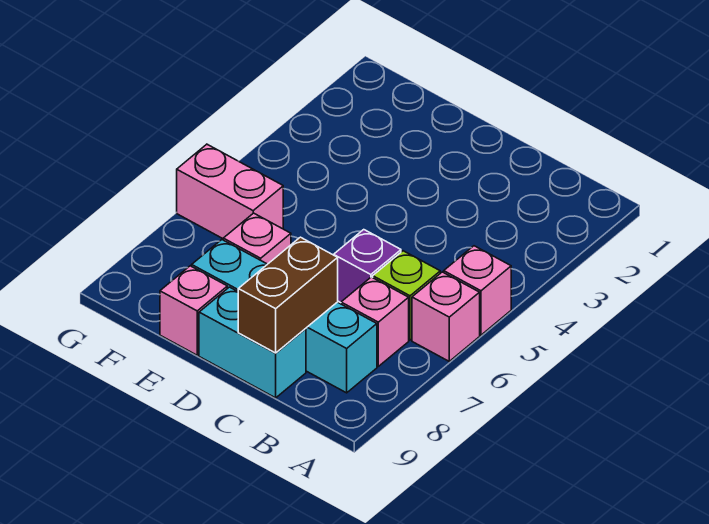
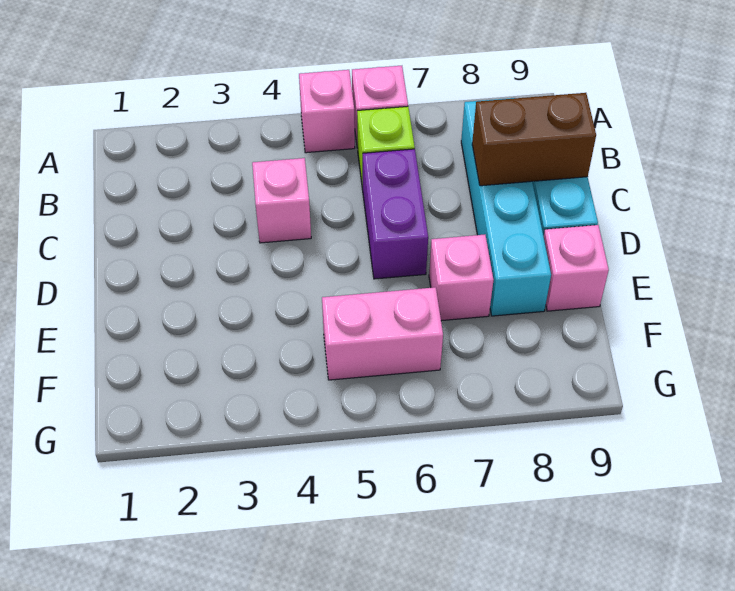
pink brick B7 level 1 -> pink brick C4 level 1
purple brick C6 level 1 -> purple brick C6:D6 level 1
pink brick F6:G6 level 1 -> pink brick F5:F6 level 1

